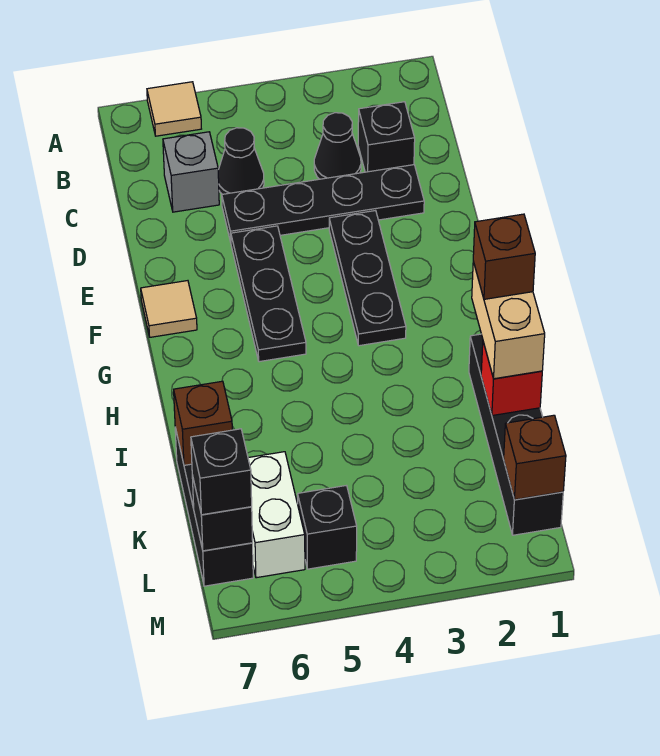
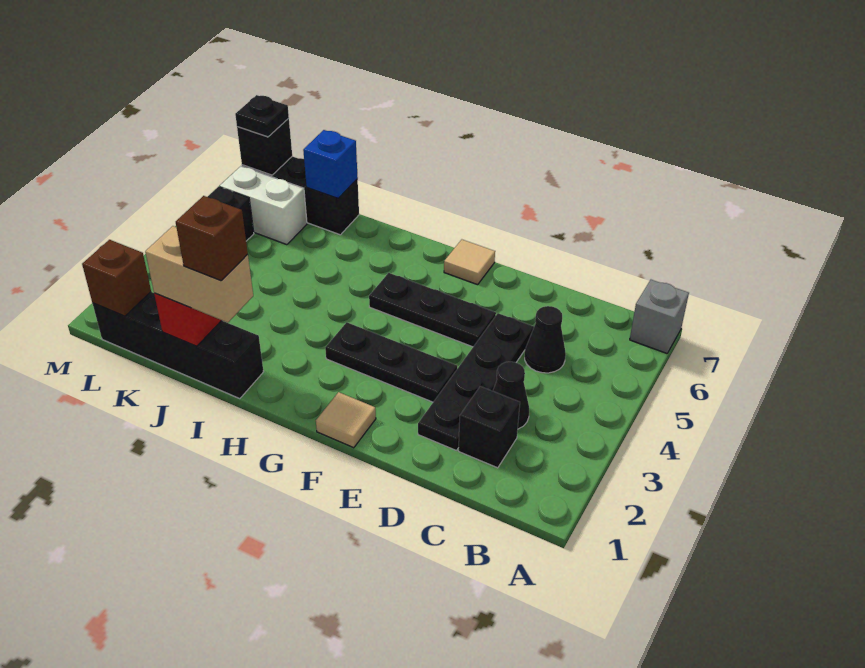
tan tile A6 level 1 -> tan tile F1 level 1
grey brick C6 level 1 -> grey brick A7 level 1
brown brick J7 level 2 -> blue brick J7 level 2
black brick L7 level 3 -> black plate L7 level 3

